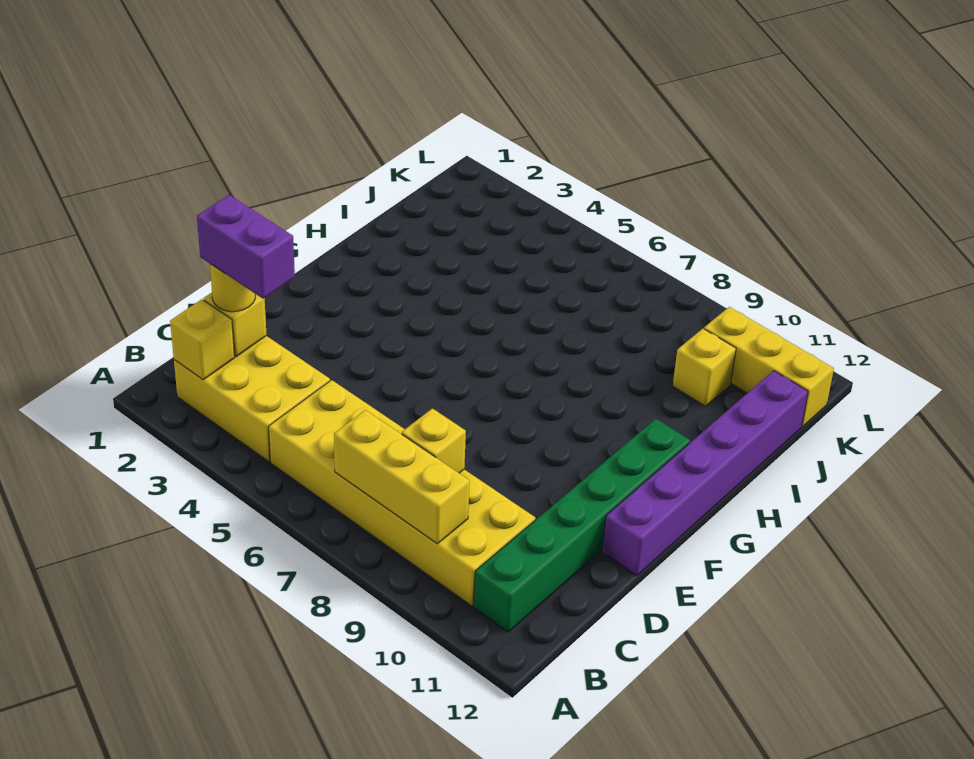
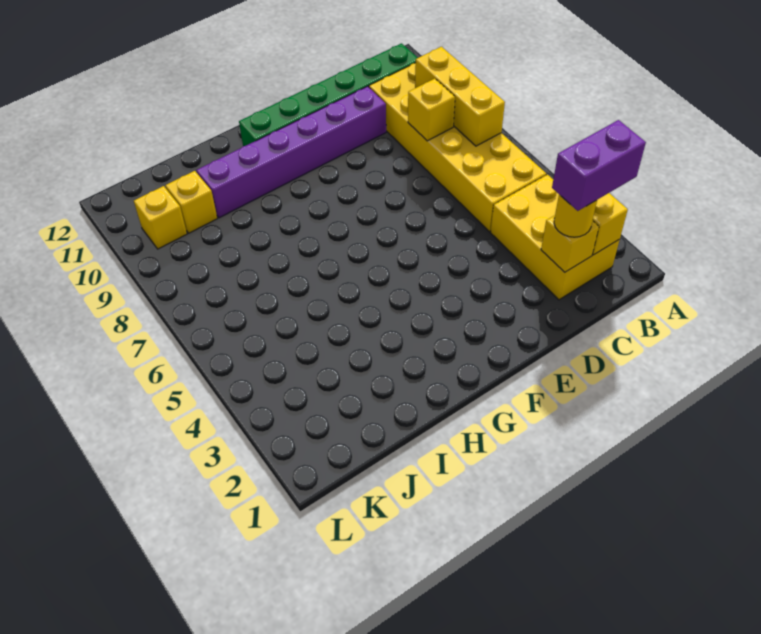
purple brick C2:C3 level 4 -> purple brick B2:C2 level 4
purple brick E12:J12 level 1 -> purple brick D10:I10 level 1
yellow brick K10:K12 level 1 -> yellow brick K10 level 1

